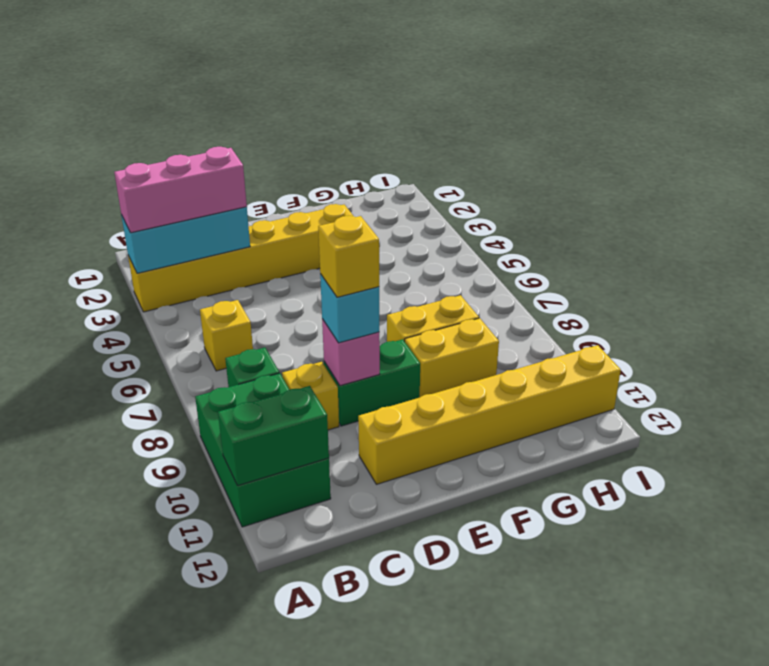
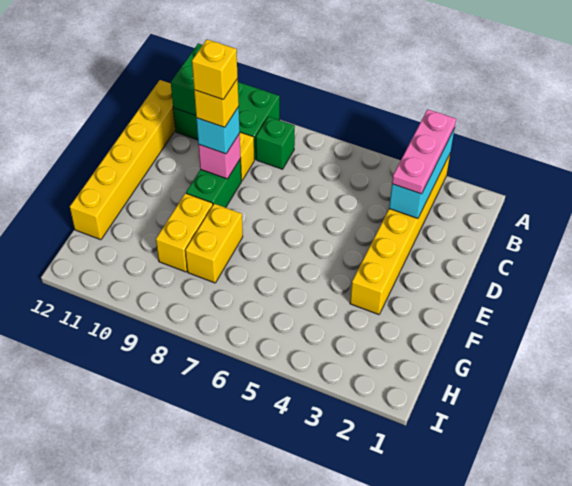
pink brick A3:C3 level 3 -> pink plate A3:C3 level 3
yellow brick B6 level 1 -> yellow brick D9 level 5
yellow brick D11:I11 level 1 -> yellow brick B12:G12 level 1

